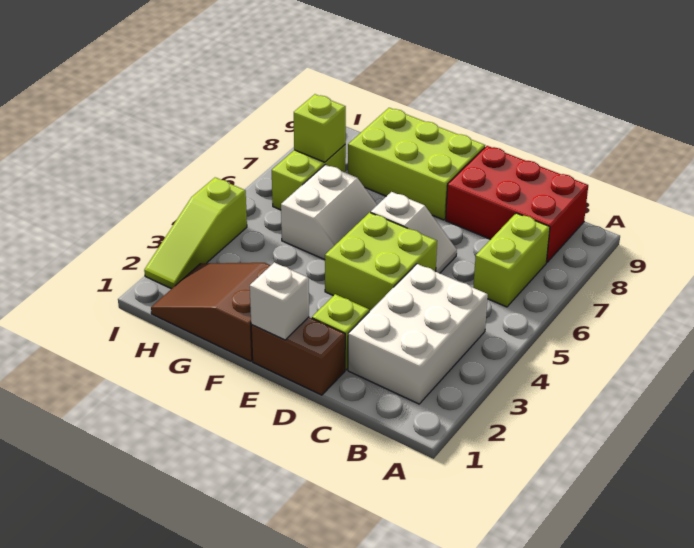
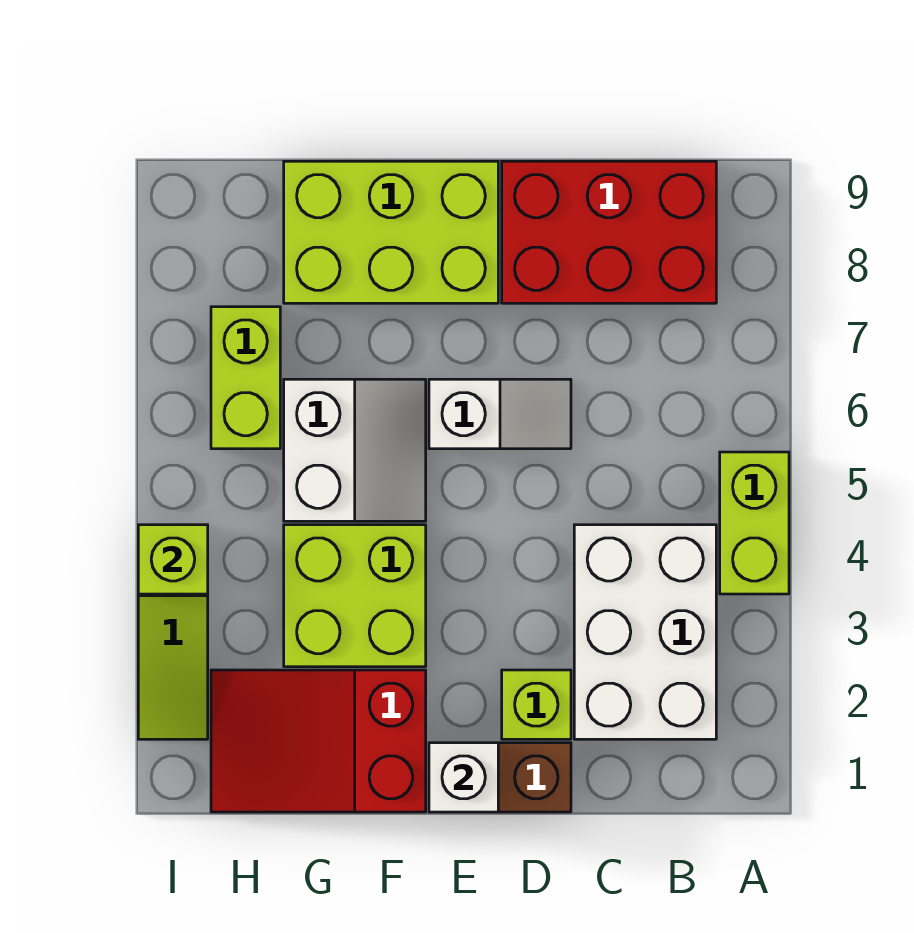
lime brick B6:B7 level 1 -> lime brick A4:A5 level 1
lime brick D4:E5 level 1 -> lime brick F3:G4 level 1
brown slope F1:H2 level 1 top F -> red slope F1:H2 level 1 top F
lime brick H7 level 2 -> lime brick I4 level 2

